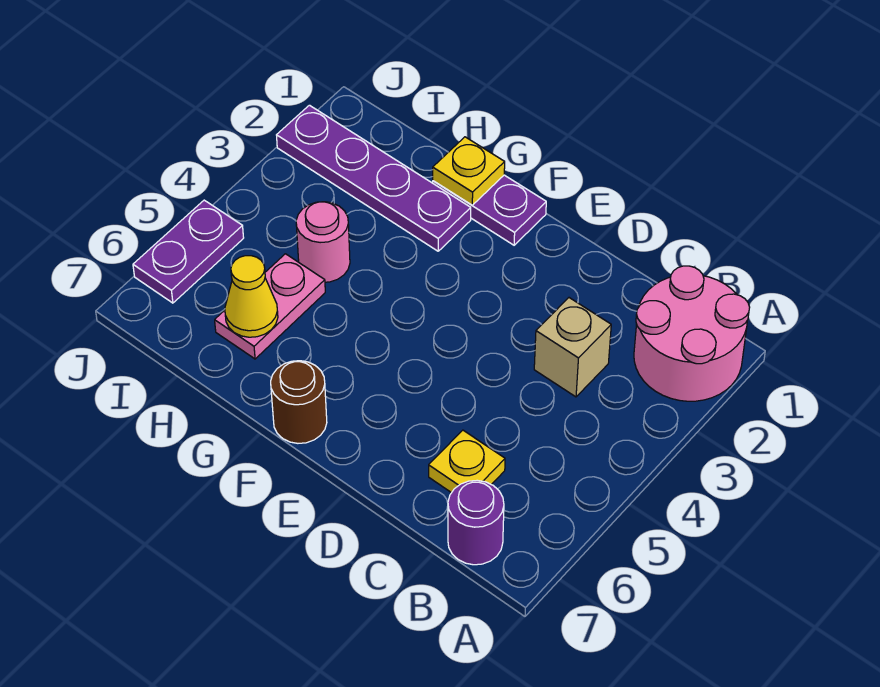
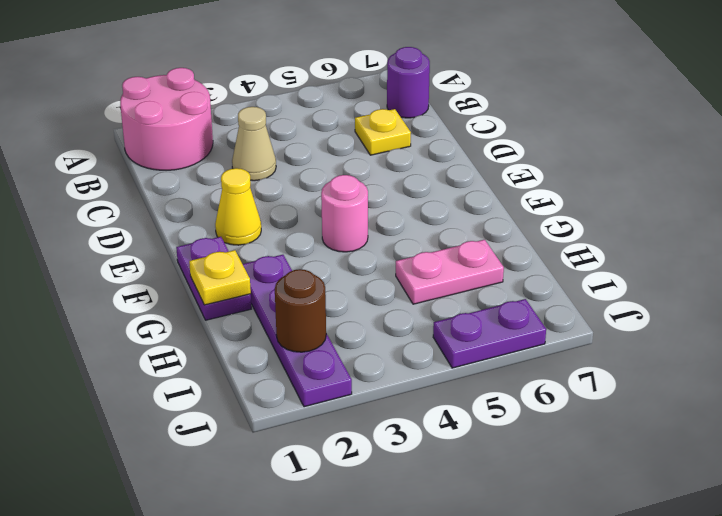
tan brick C3 level 1 -> tan cone C3 level 1
brown round brick F7 level 1 -> brown round brick I2 level 2
pink round brick H4 level 1 -> pink round brick F4 level 1
yellow cone H6 level 2 -> yellow cone E2 level 1

